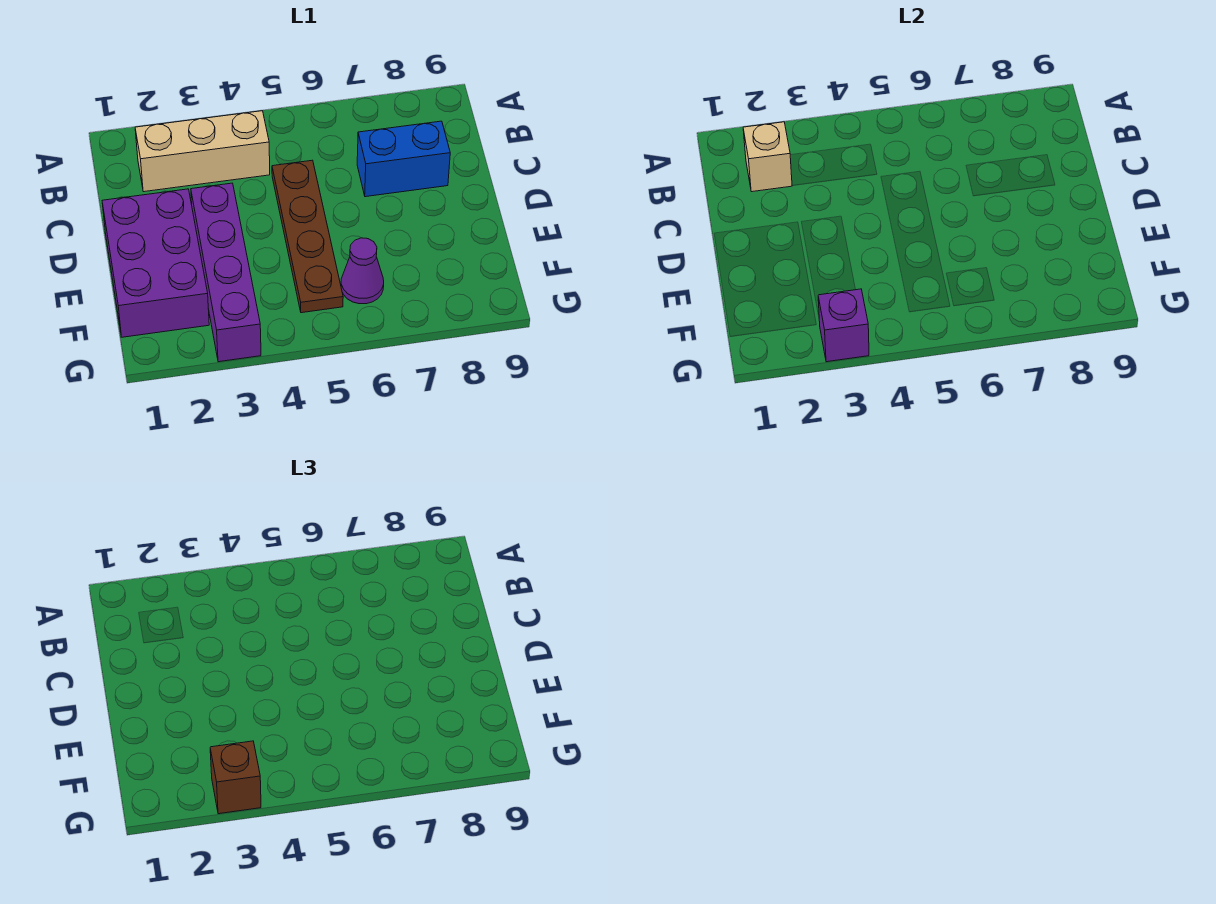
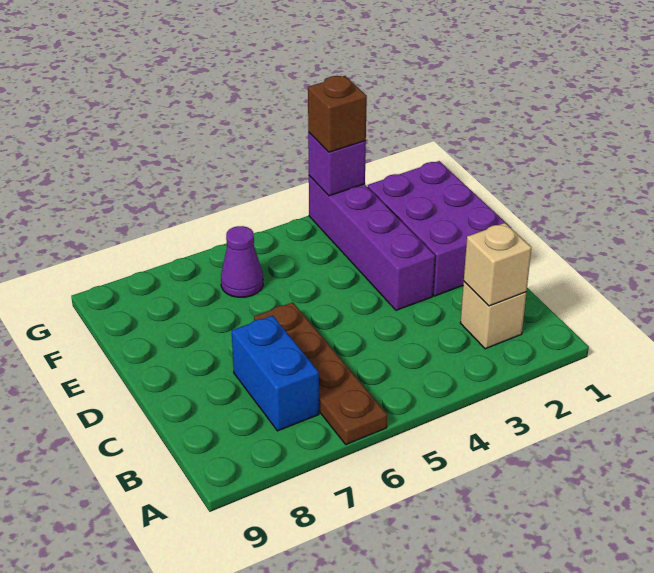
tan brick B2:B4 level 1 -> tan brick B2 level 1
brown plate C5:F5 level 1 -> brown plate A6:D6 level 1
blue brick C7:C8 level 1 -> blue brick B7:C7 level 1

